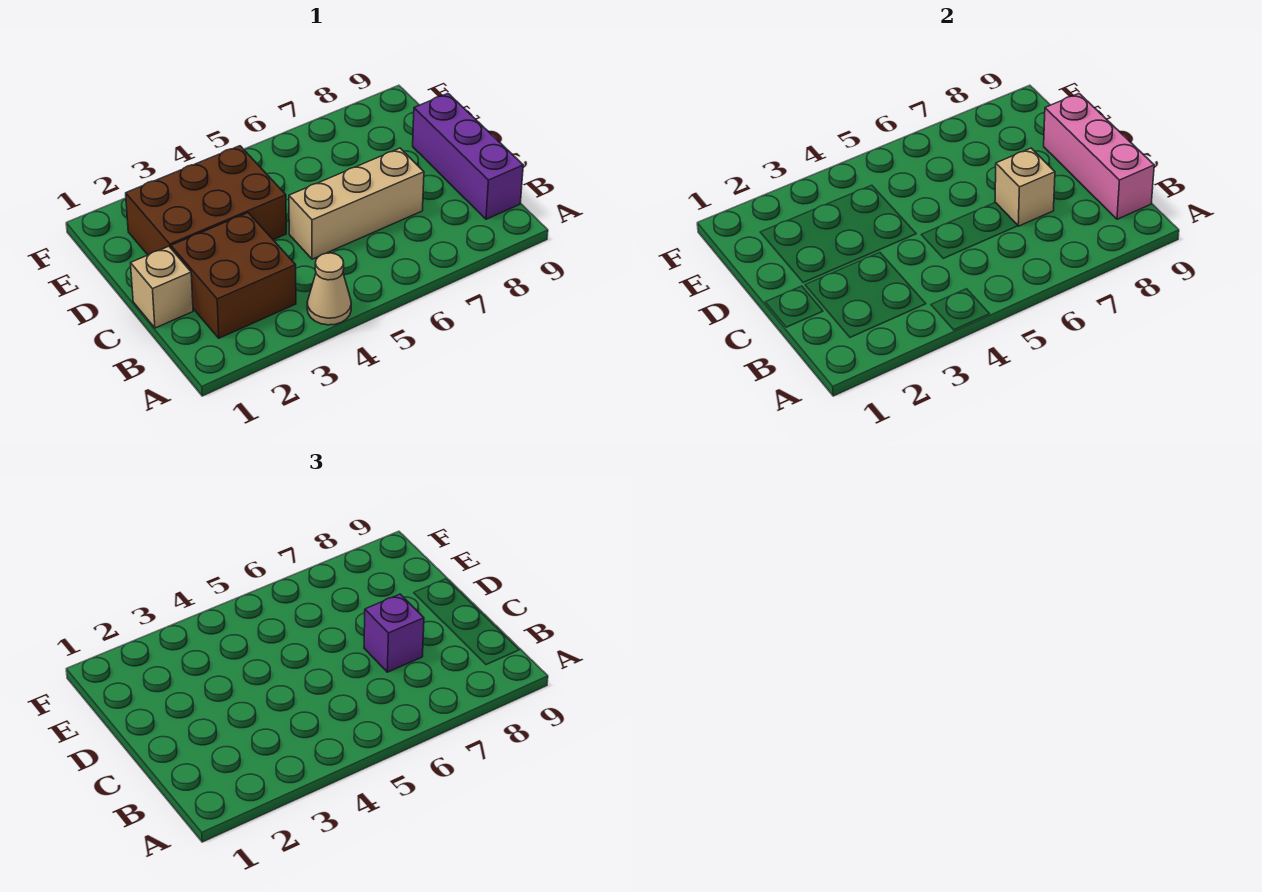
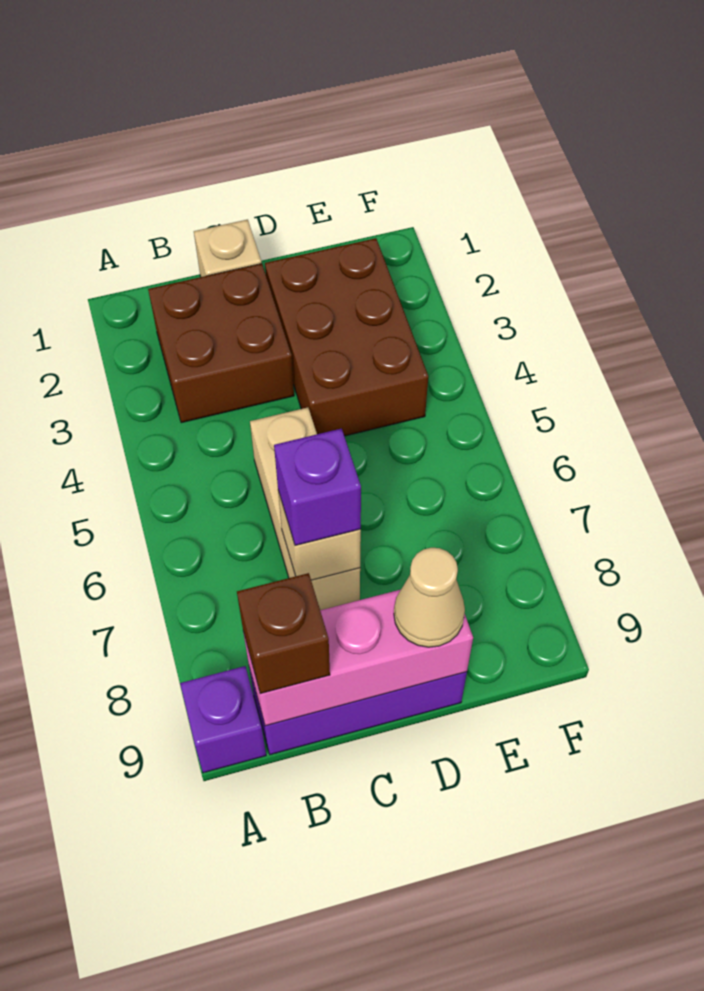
tan cone A4 level 1 -> tan cone D9 level 3
none -> purple brick A9 level 1
none -> brown brick B9 level 3

